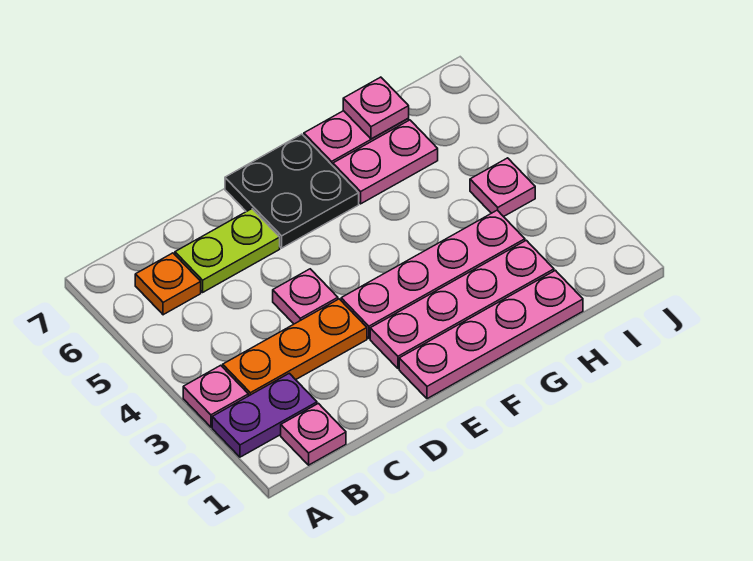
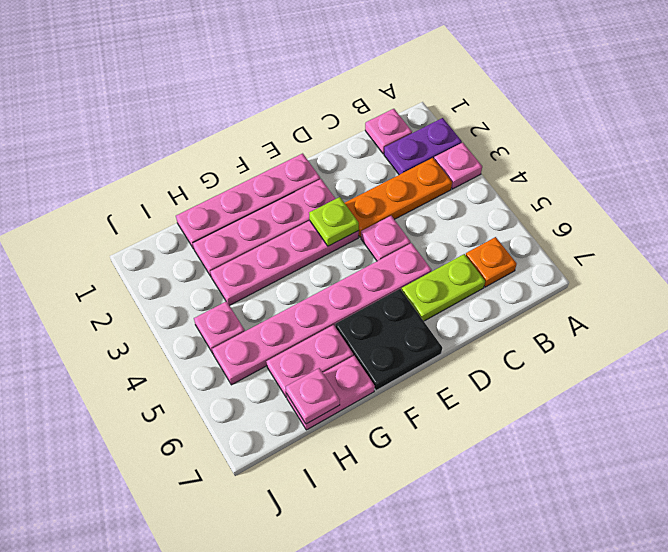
none -> pink plate D5:I5 level 1
none -> lime plate E3 level 2

